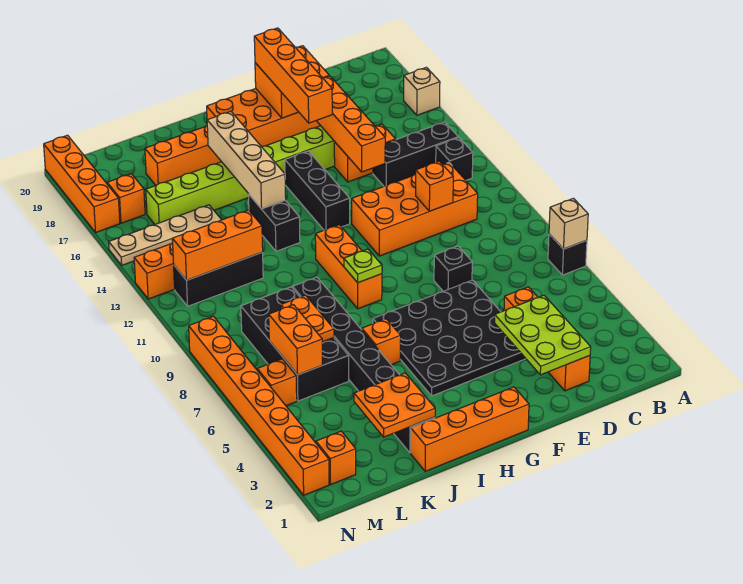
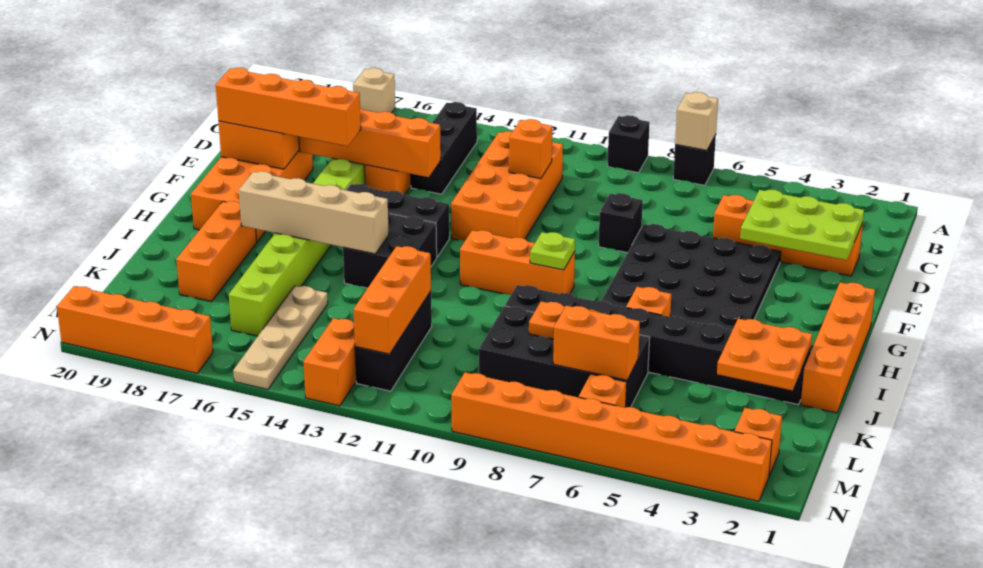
black brick B13 level 1 -> black brick A9 level 1
black brick I13:I14 level 1 -> black brick H13:I14 level 1
orange brick M17 level 1 -> none

